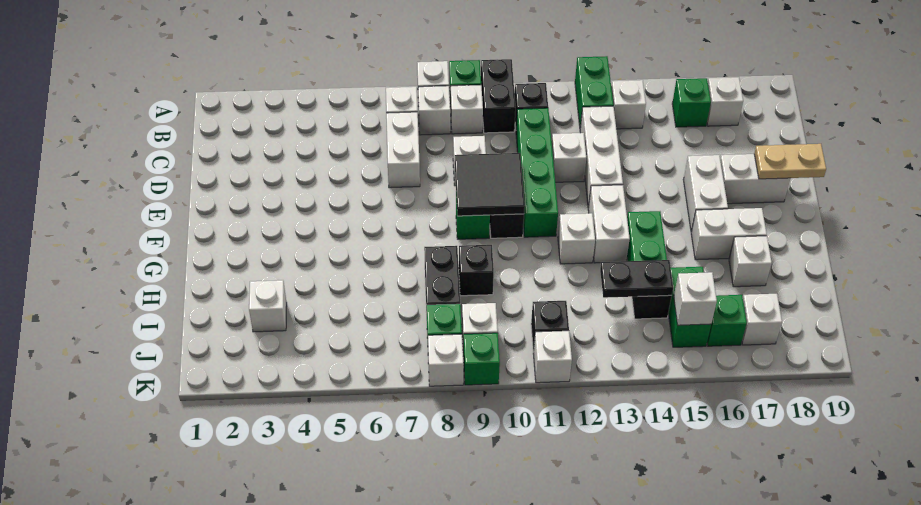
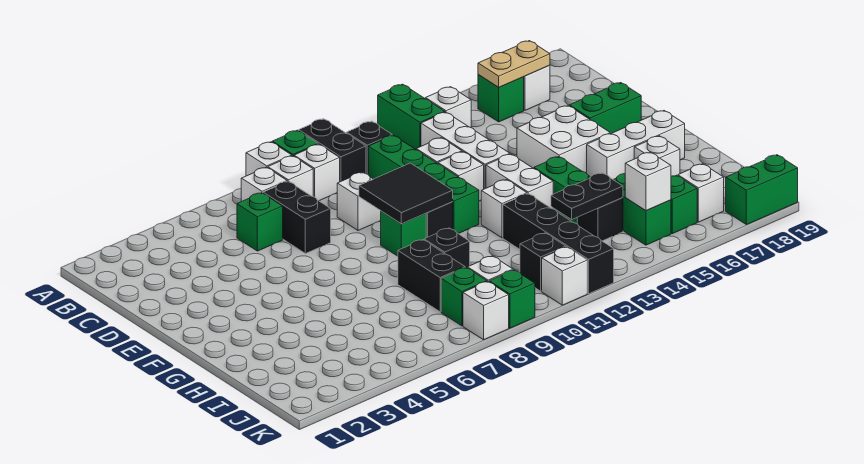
none -> green brick C6 level 1
white brick C7:D7 level 1 -> black brick C7:D7 level 1
white brick E16:F16 level 1 -> white brick E15:F16 level 1
white brick E17:E18 level 1 -> green brick E17:E18 level 1
tan plate E18:E19 level 2 -> tan plate B16:B17 level 2
white brick G16:G17 level 1 -> white brick G16:G18 level 1
none -> black brick H12:K12 level 1
white brick I3 level 1 -> white brick E12 level 1
none -> green brick K18:K19 level 1

